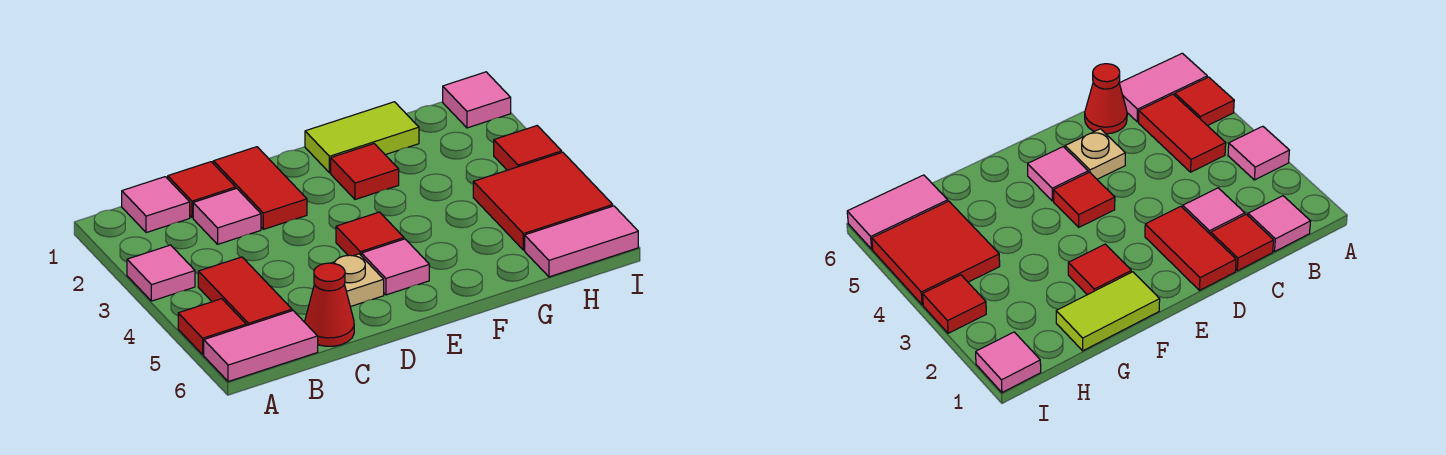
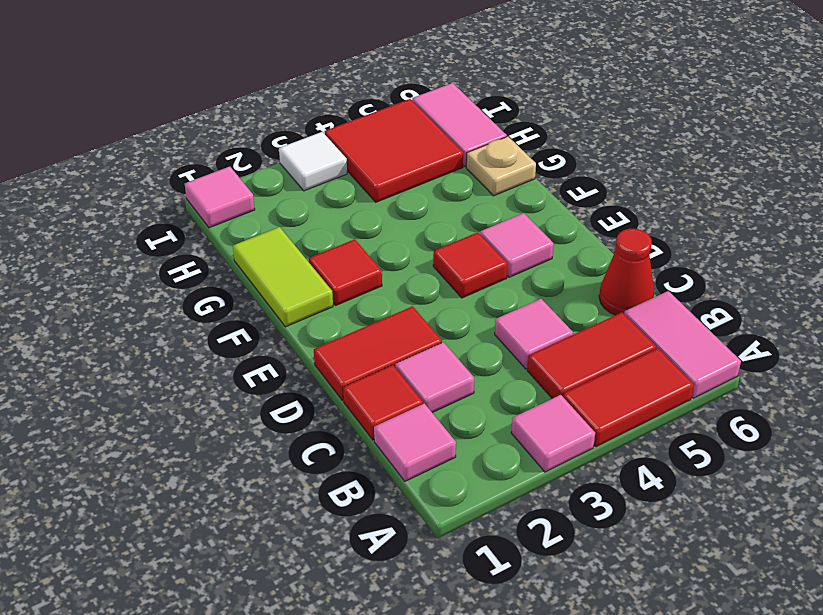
red tile A5 level 1 -> red tile A4:A5 level 1
none -> pink tile C4 level 1
tan plate D5 level 1 -> tan plate G6 level 1
red tile I3 level 1 -> white tile I3 level 1

